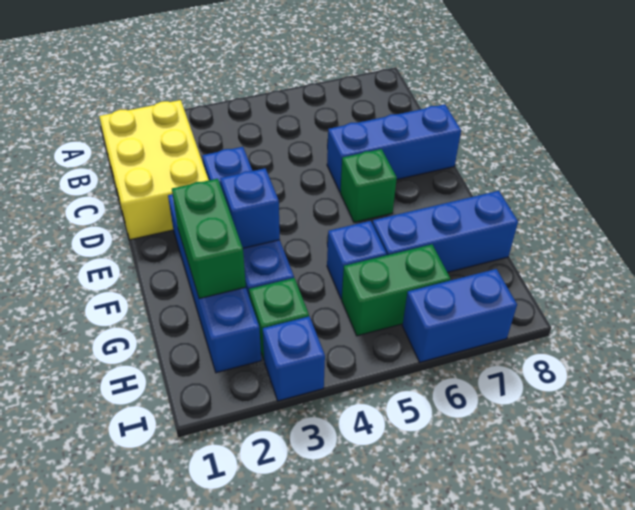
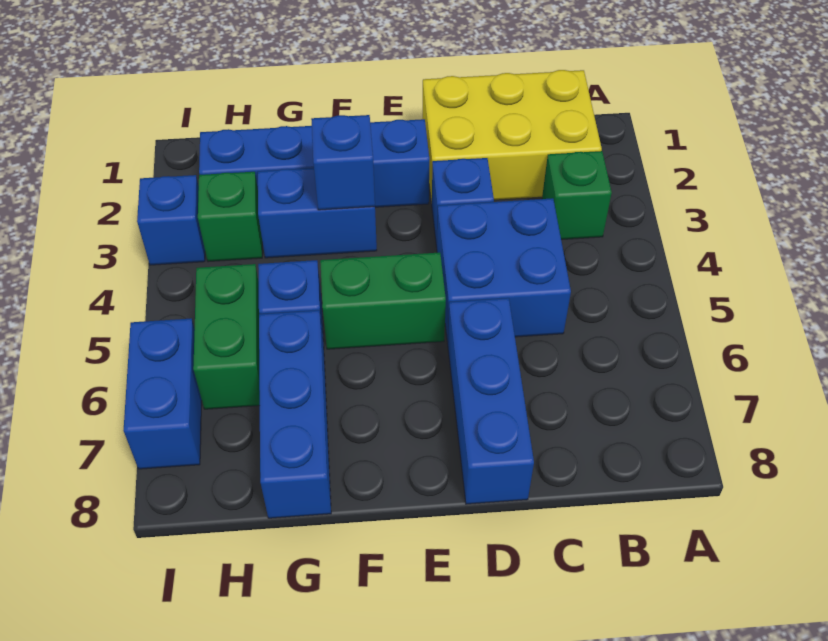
none -> blue brick C4:D5 level 1
green brick E6 level 1 -> green brick B3 level 1
green brick F2:G2 level 2 -> green brick E5:F5 level 1

